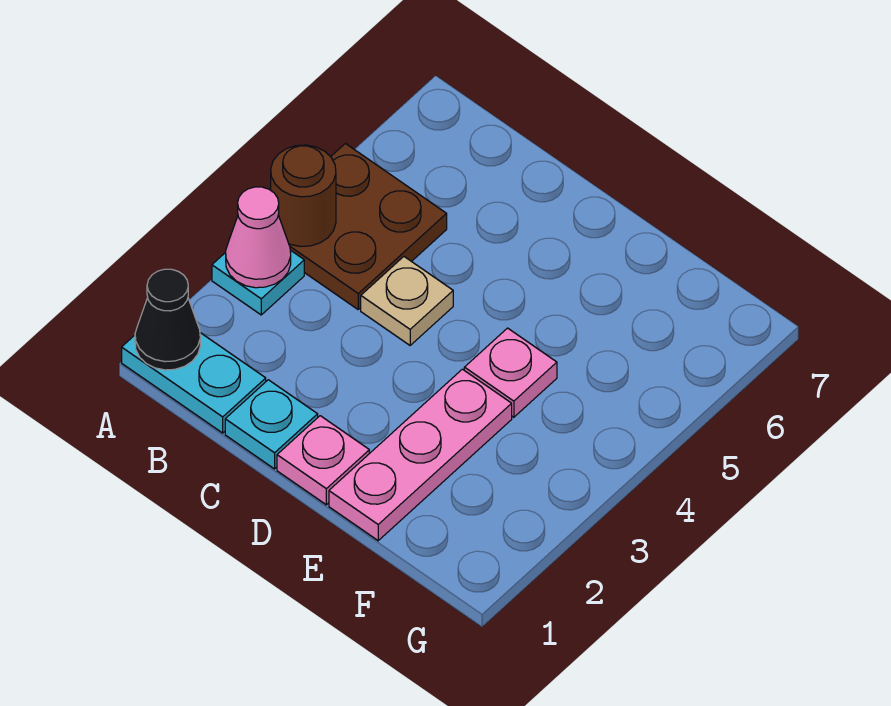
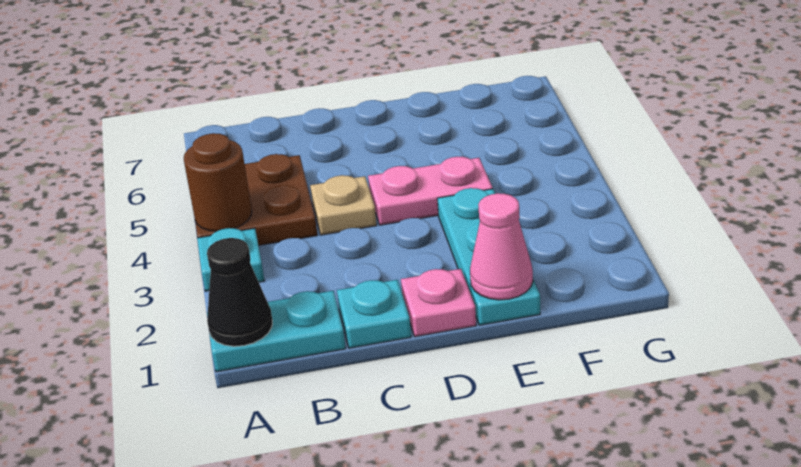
pink cone A3 level 2 -> pink cone E1 level 2
pink plate E1:E3 level 1 -> cyan plate E1:E3 level 1
pink plate E4 level 1 -> pink plate D4:E4 level 1

